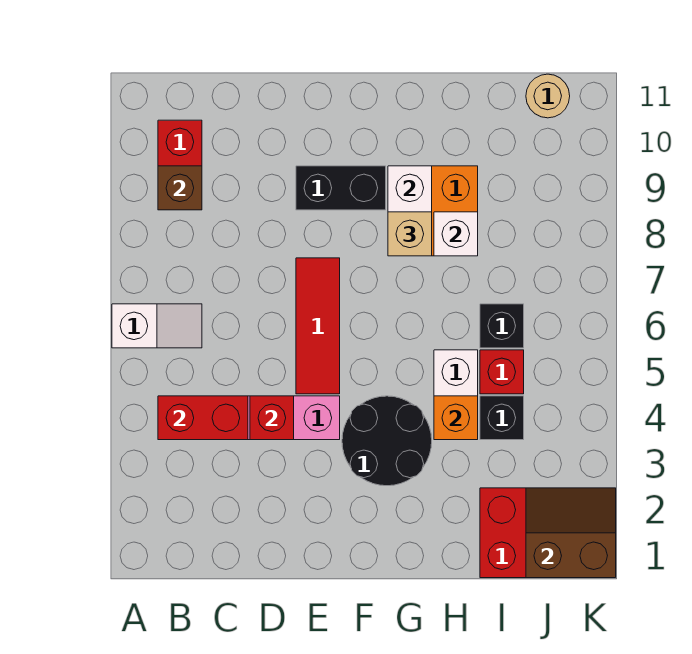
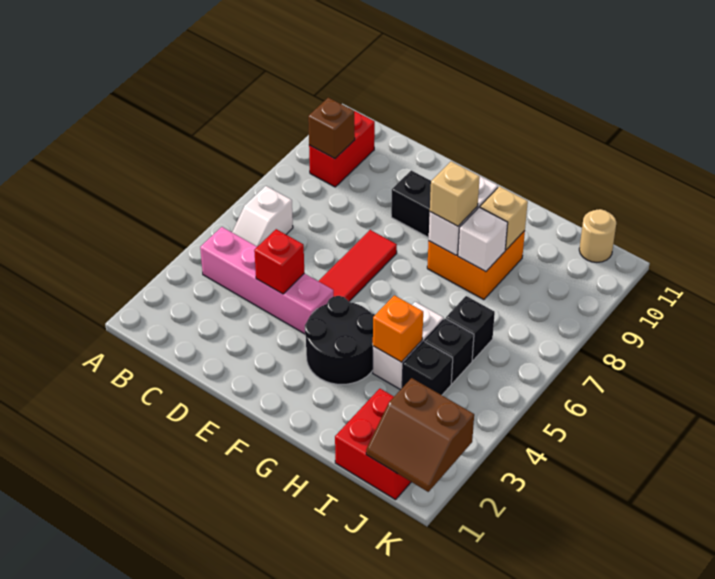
white slope A6:B6 level 1 top A -> white slope B5:B6 level 1 top 6
red brick B4:C4 level 2 -> none
none -> tan brick H9 level 2
red brick I5 level 1 -> black brick I5 level 1
brown slope J1:K2 level 2 top 1 -> brown slope J1:K2 level 2 top 2

